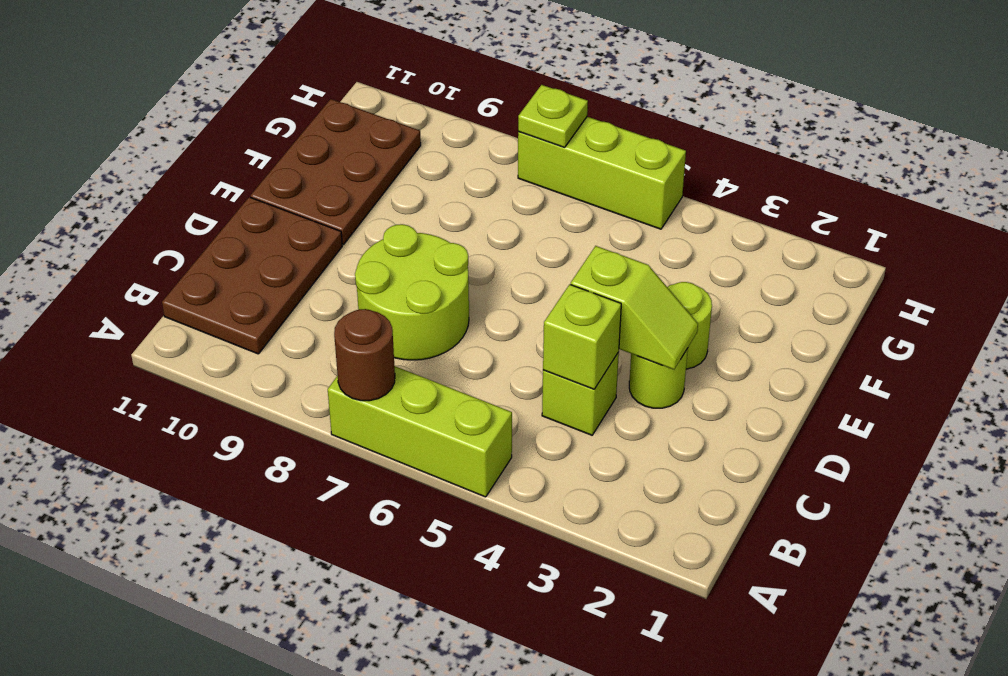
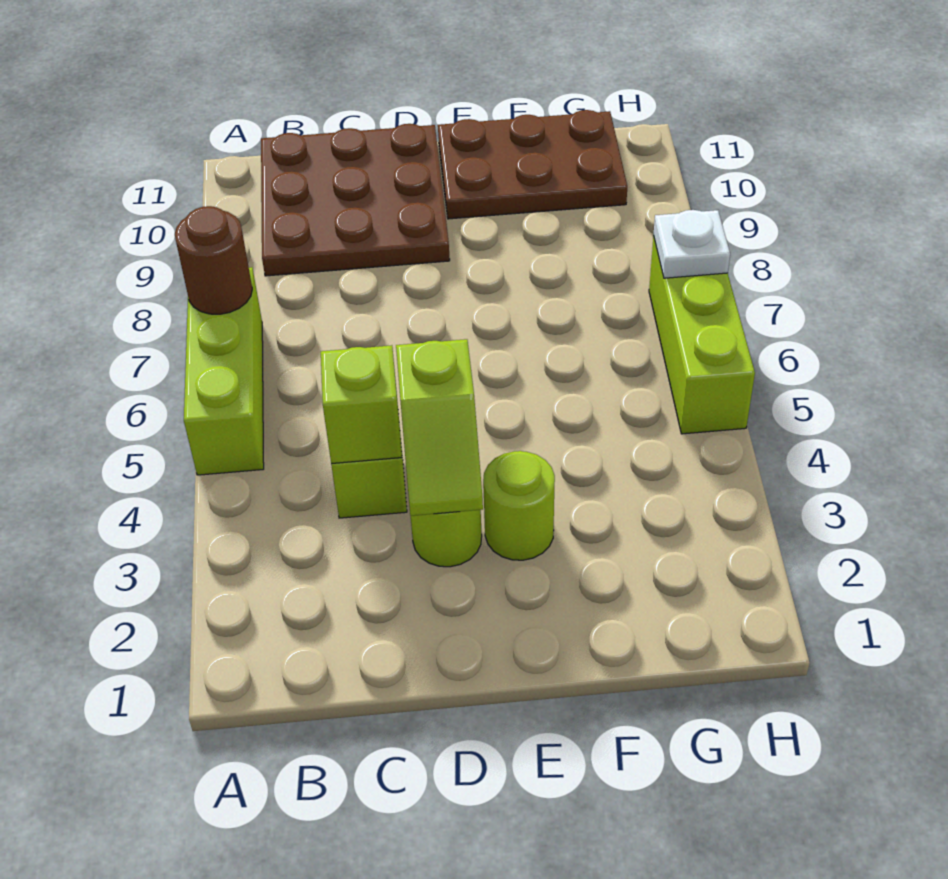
brown plate B10:D11 level 1 -> brown plate B9:D11 level 1
lime round brick C7:D8 level 1 -> none
lime plate H7 level 2 -> white plate H7 level 2

